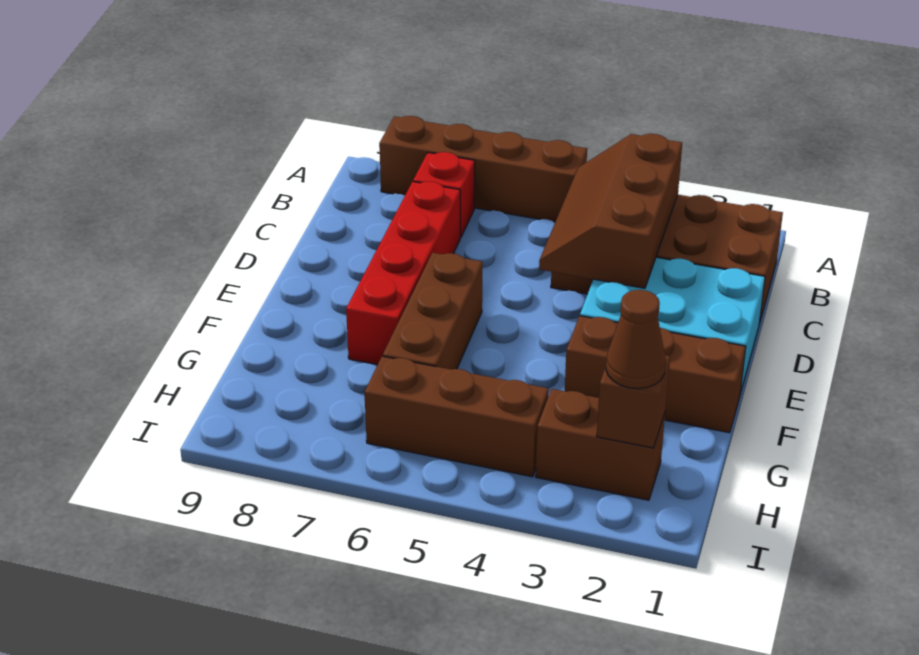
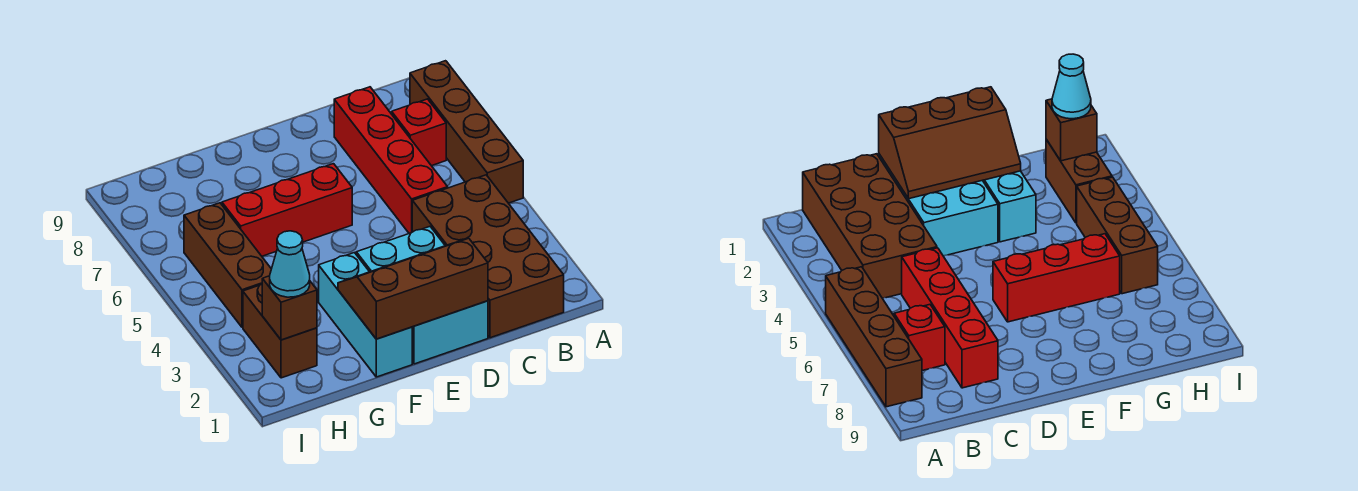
brown slope B3:D4 level 2 top 3 -> brown slope D1:F2 level 2 top 1
red brick C7:F7 level 1 -> red brick C5:C8 level 1
brown brick E6:G6 level 1 -> red brick E6:G6 level 1
brown brick F1:F3 level 1 -> cyan brick F1:F3 level 1
brown cone H2 level 3 -> cyan cone H2 level 3

